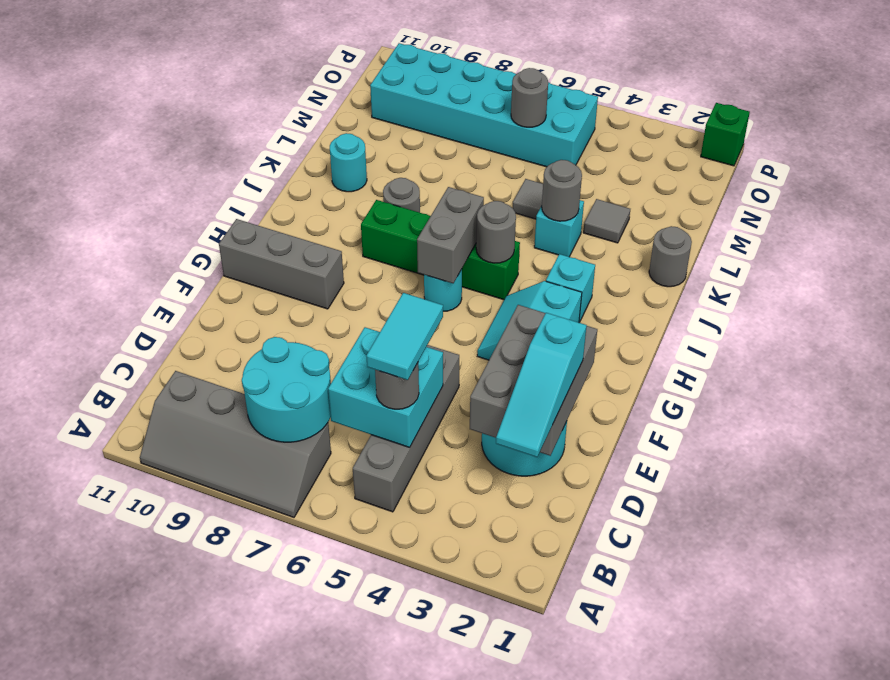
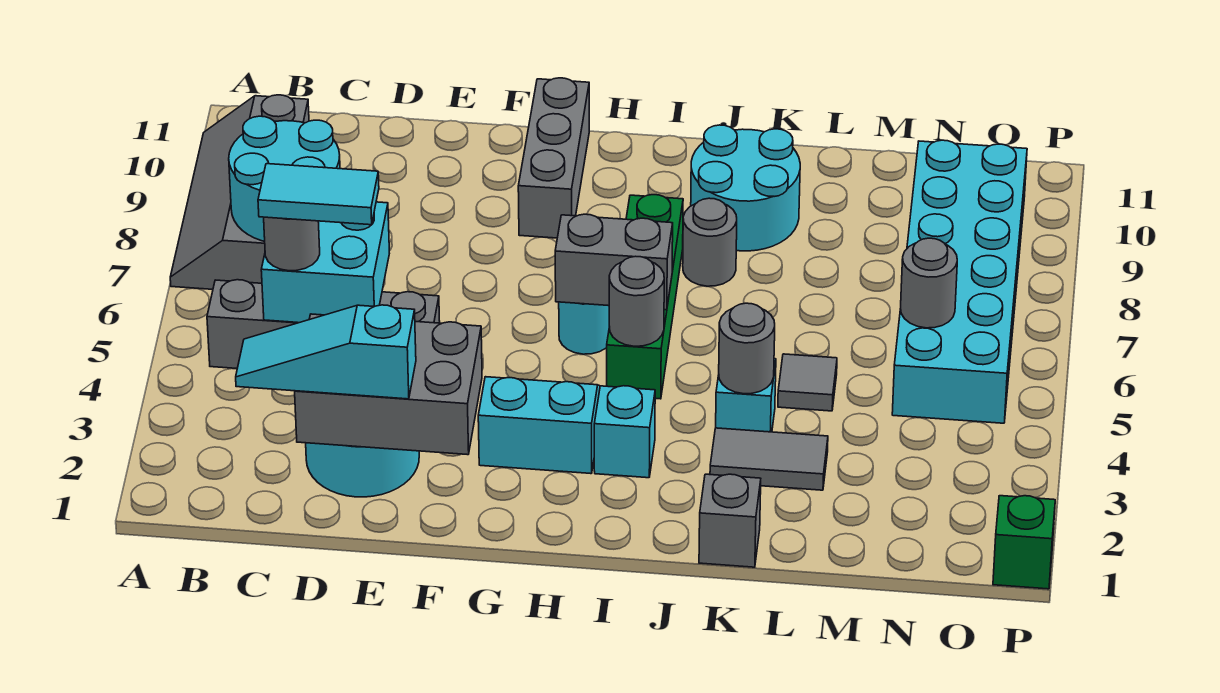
grey round brick K1 level 1 -> grey brick K1 level 1
cyan round brick K10 level 1 -> cyan round brick J9:K10 level 1
grey tile L3 level 1 -> grey tile K3:L3 level 1

